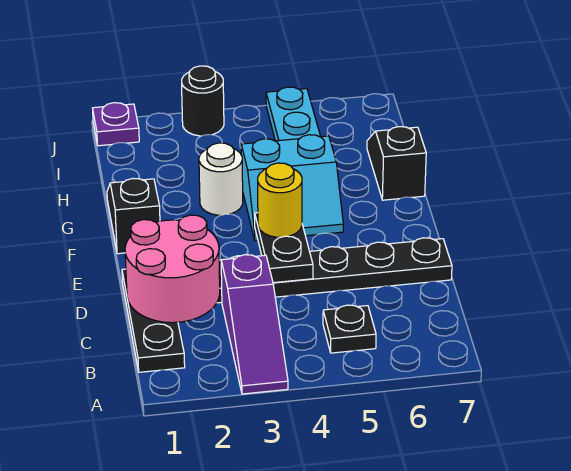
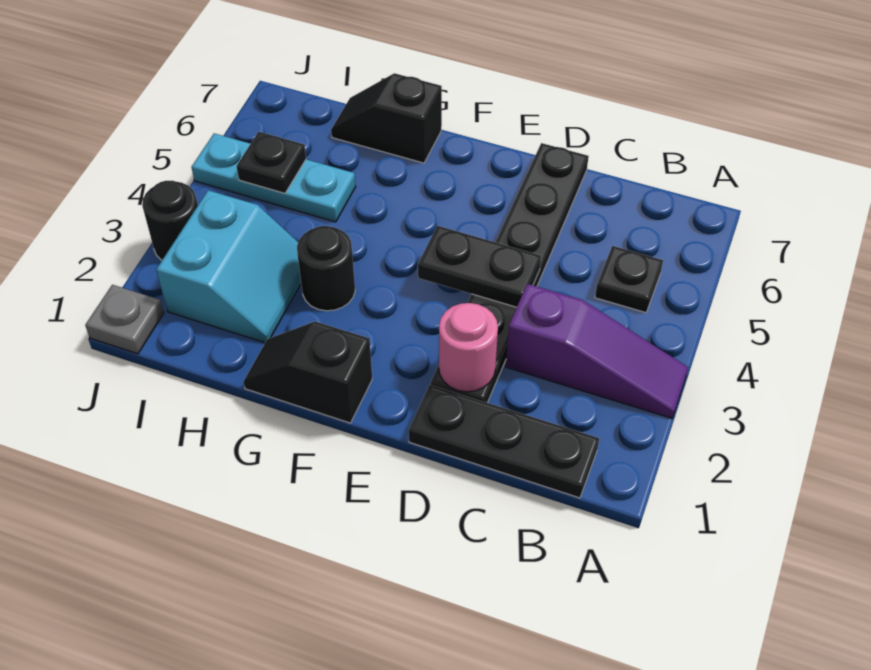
pink round brick C1:D2 level 2 -> pink round brick D2 level 2
yellow round brick E4 level 3 -> none
cyan slope F4:G5 level 1 top G -> cyan slope H2:I3 level 1 top I
white round brick G3 level 1 -> black round brick G3 level 1
none -> black plate I5 level 2
purple plate J1 level 1 -> grey plate J1 level 1

